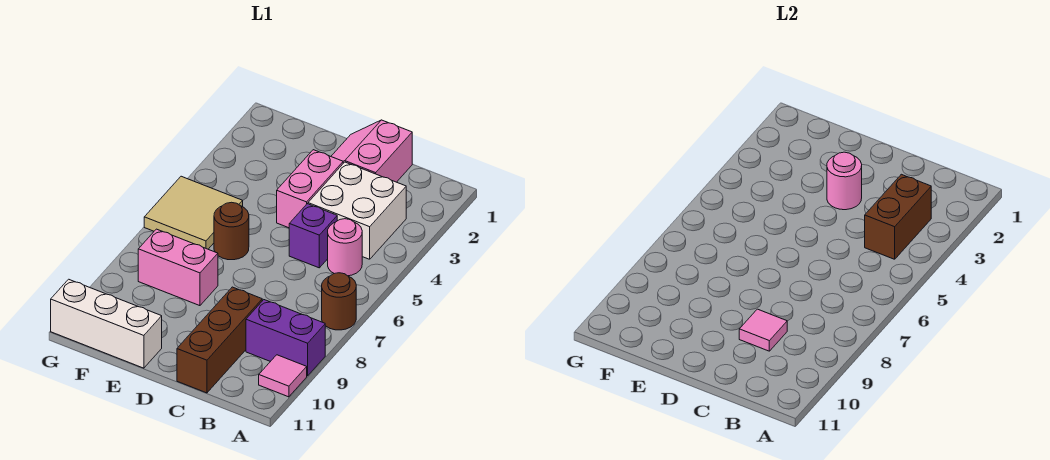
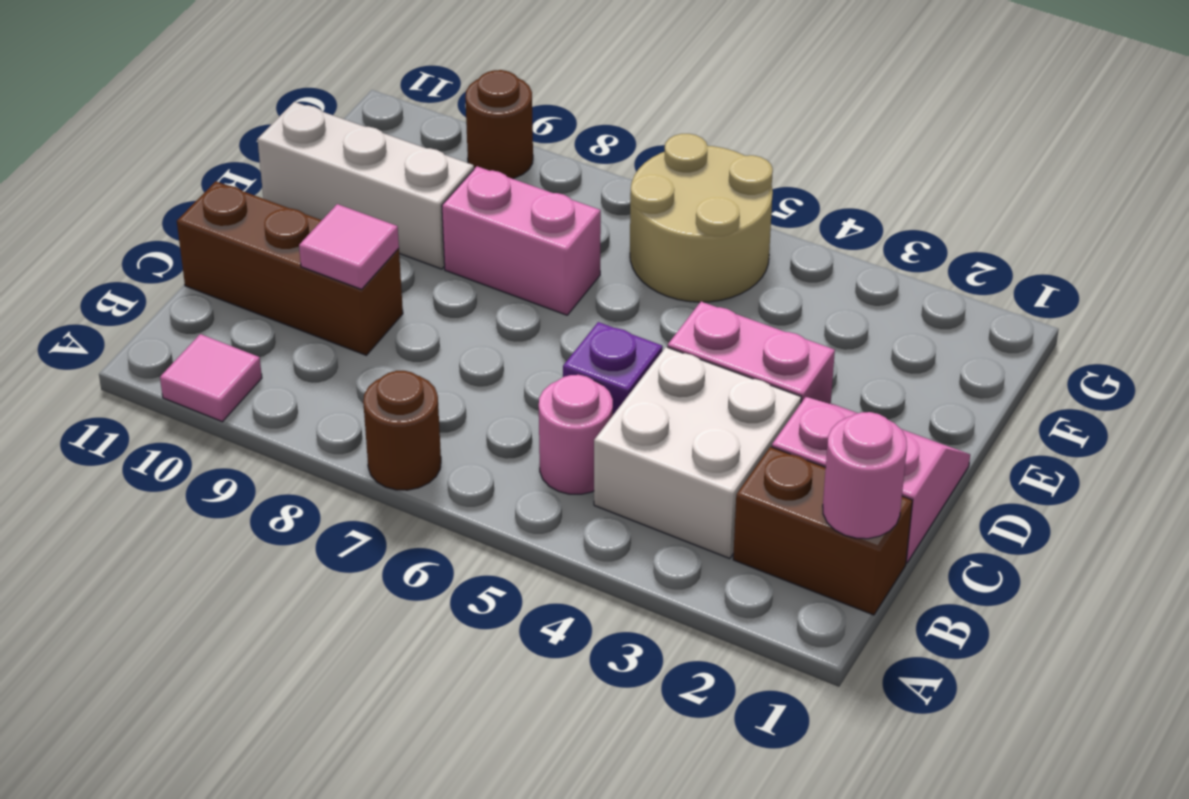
purple brick A9:B9 level 1 -> none
brown brick B3:B4 level 2 -> brown brick B1:B2 level 1
pink round brick D3 level 2 -> pink round brick B1 level 2
brown round brick E6 level 1 -> brown round brick G9 level 1
pink brick E8:F8 level 1 -> pink brick E7:E8 level 1
white brick E11:G11 level 1 -> white brick E9:E11 level 1
tan tile F5:G6 level 1 -> tan round brick F5:G6 level 1

